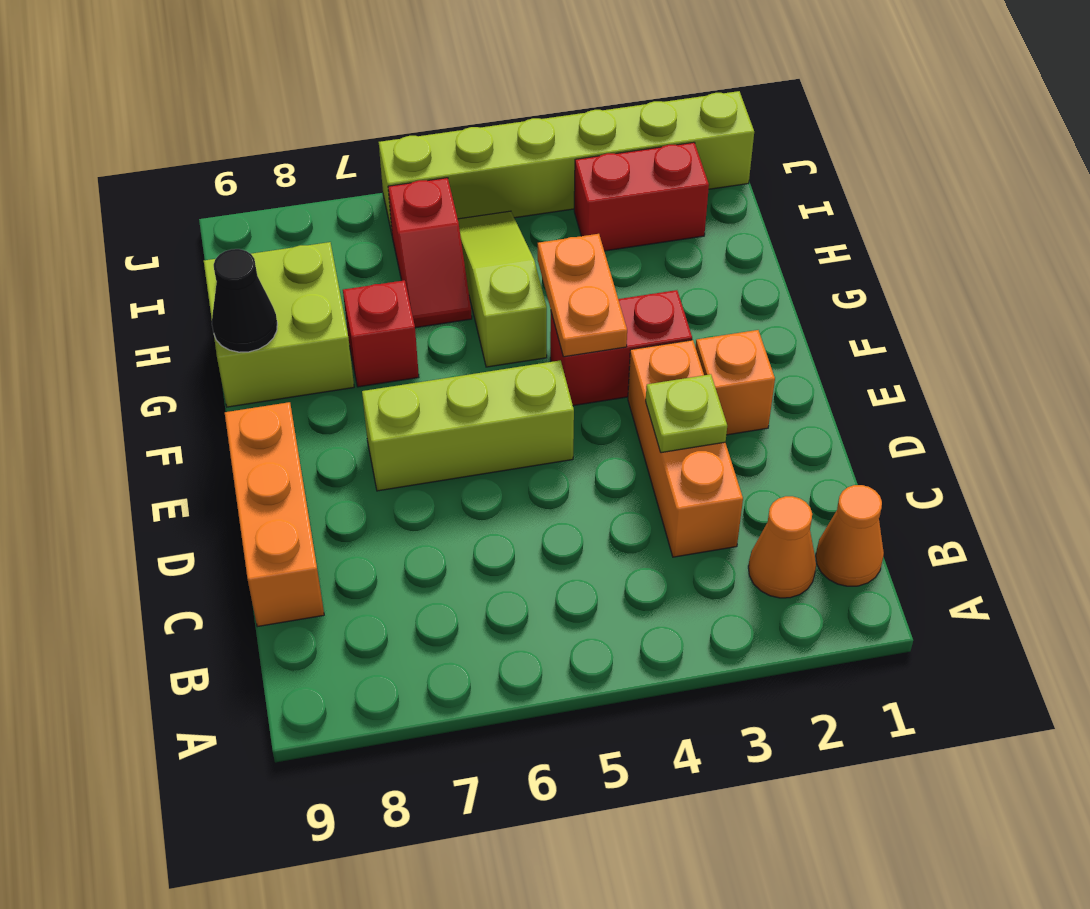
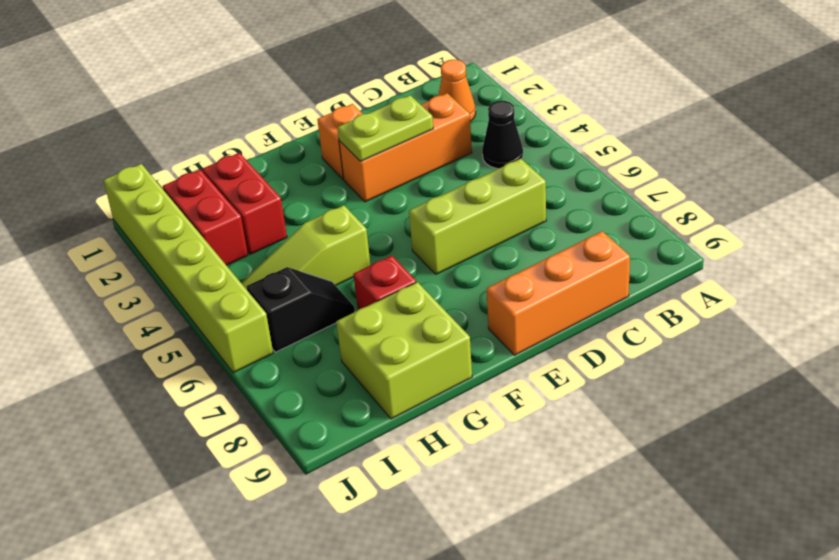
orange cone B1 level 1 -> none
lime plate D3 level 2 -> lime plate D3:E3 level 2
lime brick E5:E7 level 1 -> lime brick C6:E6 level 1
red brick F3:F4 level 1 -> red brick H2:H3 level 1
orange plate F4:G4 level 2 -> none
black cone G9 level 2 -> black cone B4 level 1
red slope H6:I6 level 1 top I -> black slope H6:I6 level 1 top I

